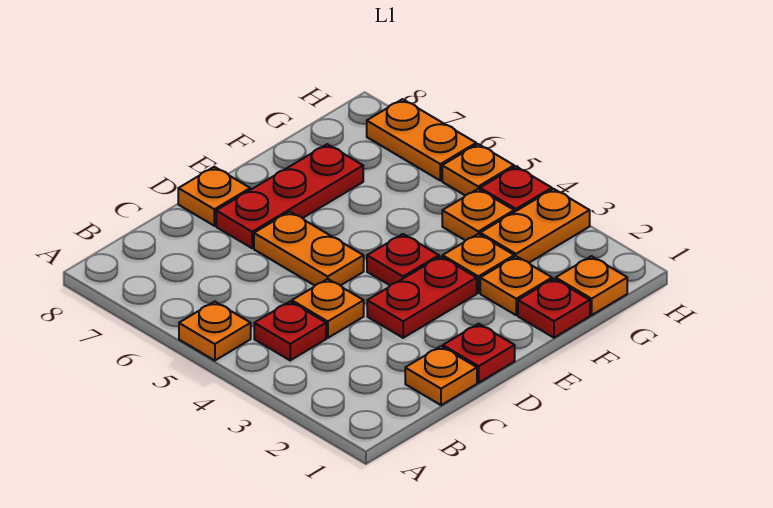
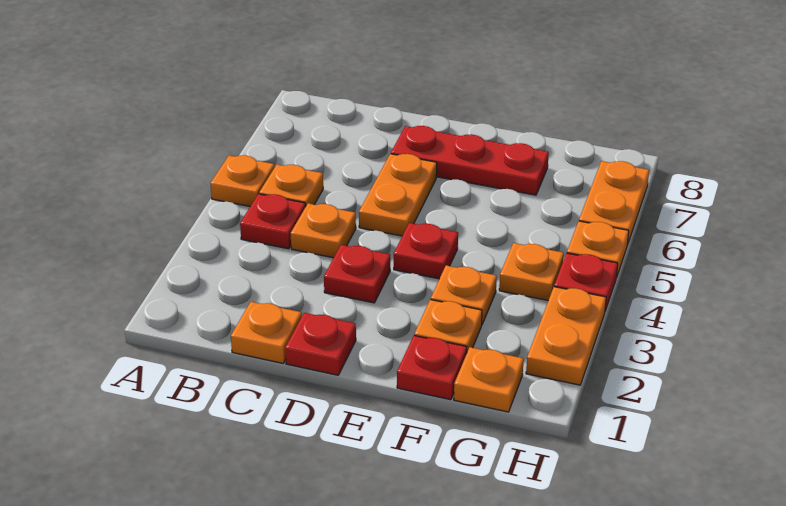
red plate D3:E3 level 1 -> red plate D3 level 1
orange plate D8 level 1 -> orange plate B5 level 1
orange plate G3:H3 level 1 -> orange plate H2:H3 level 1

